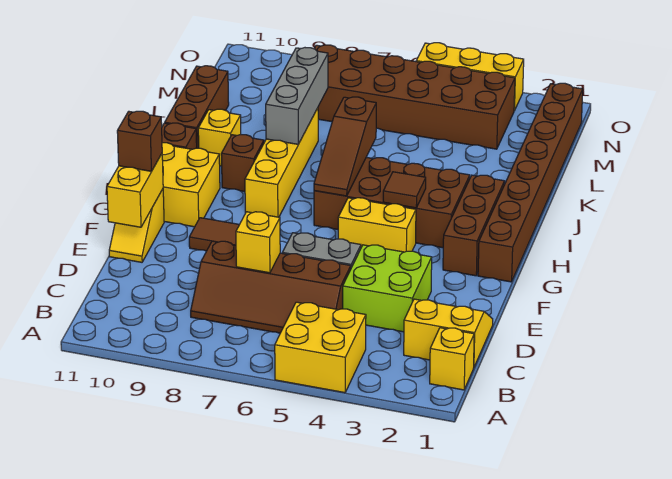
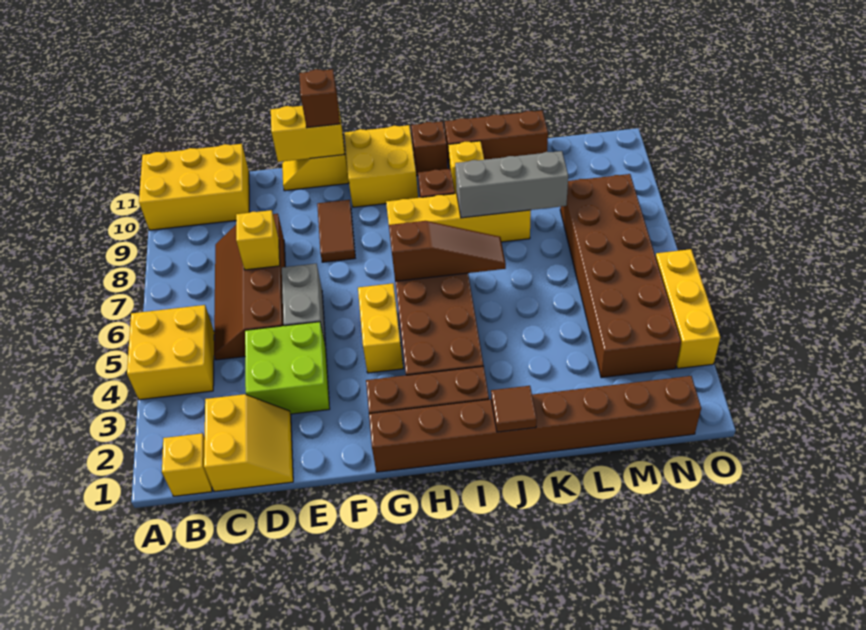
none -> yellow brick A10:C11 level 1
brown tile H4 level 2 -> brown tile J1 level 2
brown slope H6:J6 level 2 top J -> brown slope H6:J6 level 2 top H

